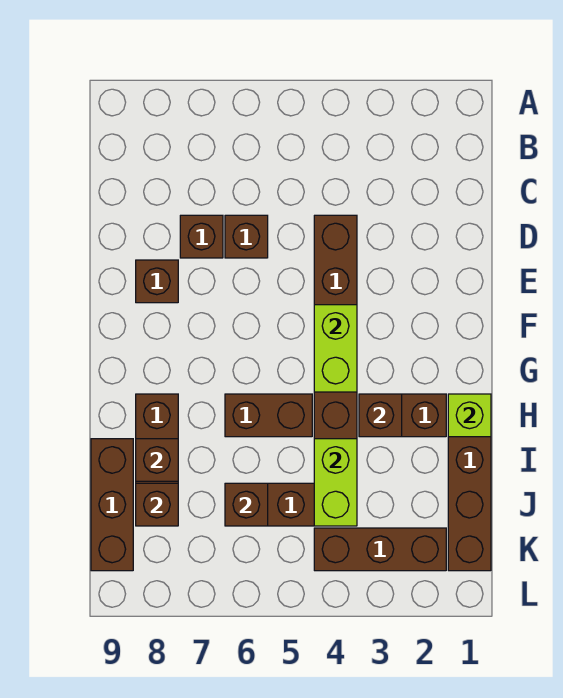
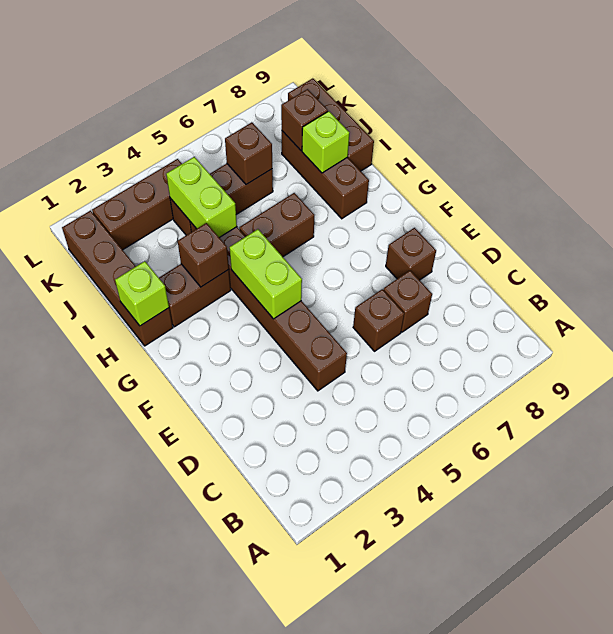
brown brick I8 level 2 -> lime brick I8 level 2

